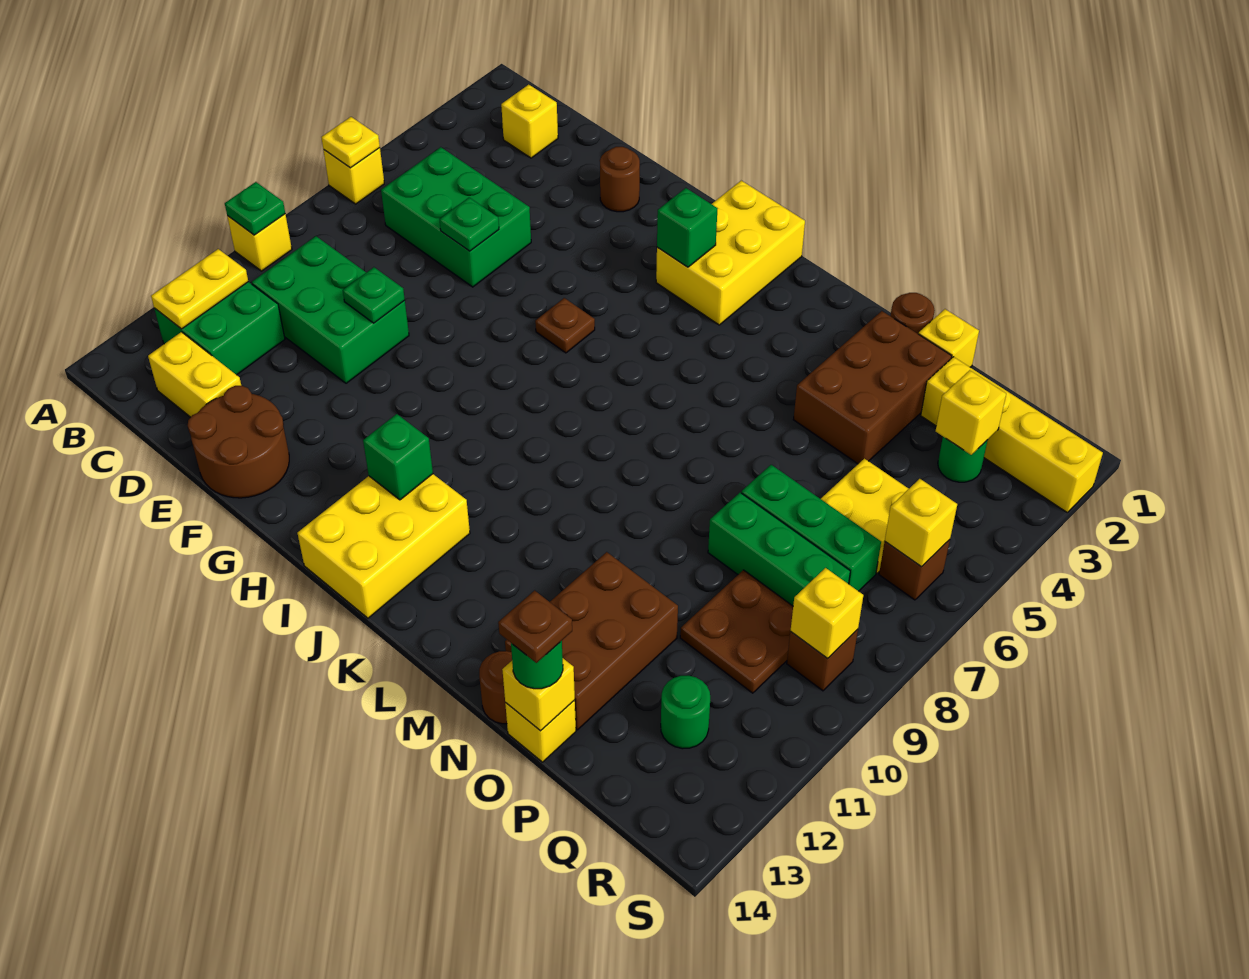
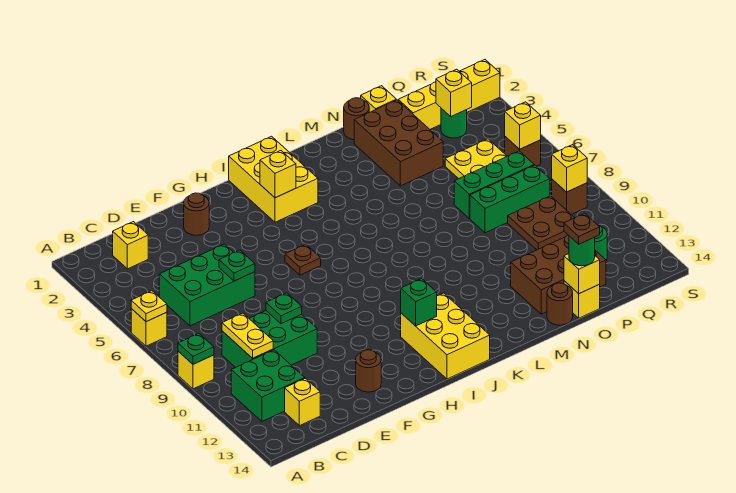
yellow plate B11:B12 level 2 -> yellow plate C9:C10 level 2
yellow brick C13:D13 level 1 -> yellow brick C13 level 1
brown round brick E13:F14 level 1 -> brown round brick F13 level 1
green brick I3 level 2 -> yellow brick I3 level 2
brown brick N11:O13 level 1 -> brown brick N12:P13 level 1

